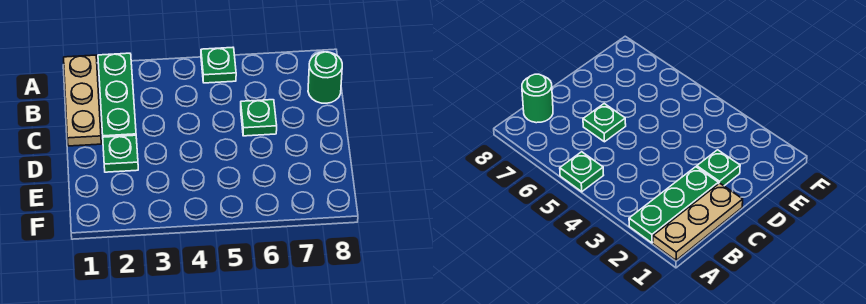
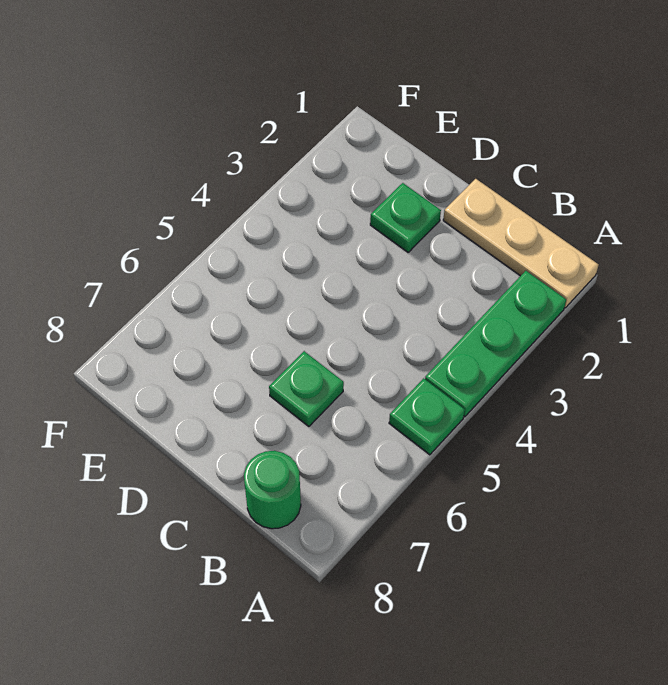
green plate A2:C2 level 1 -> green plate A2:A4 level 1

